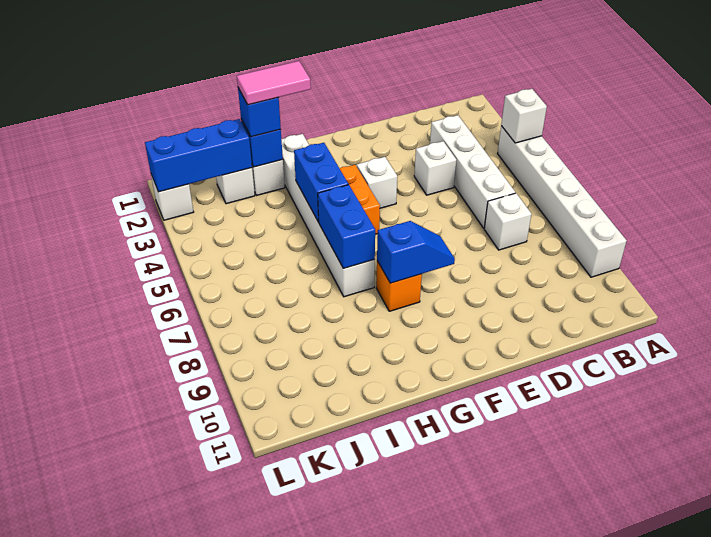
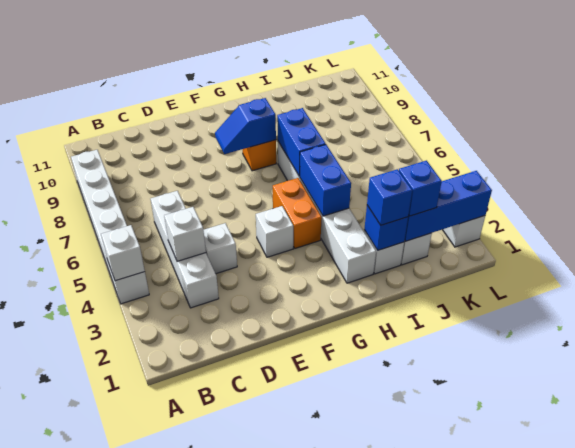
white brick C7 level 1 -> white brick C4 level 2
pink tile H2:I2 level 4 -> none
none -> blue brick J2 level 3

